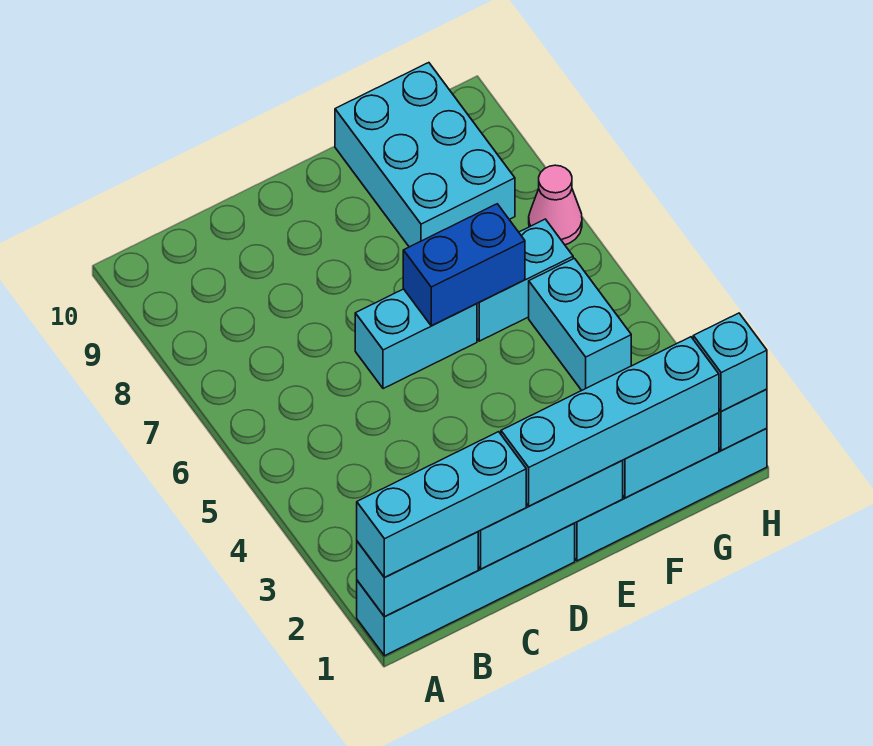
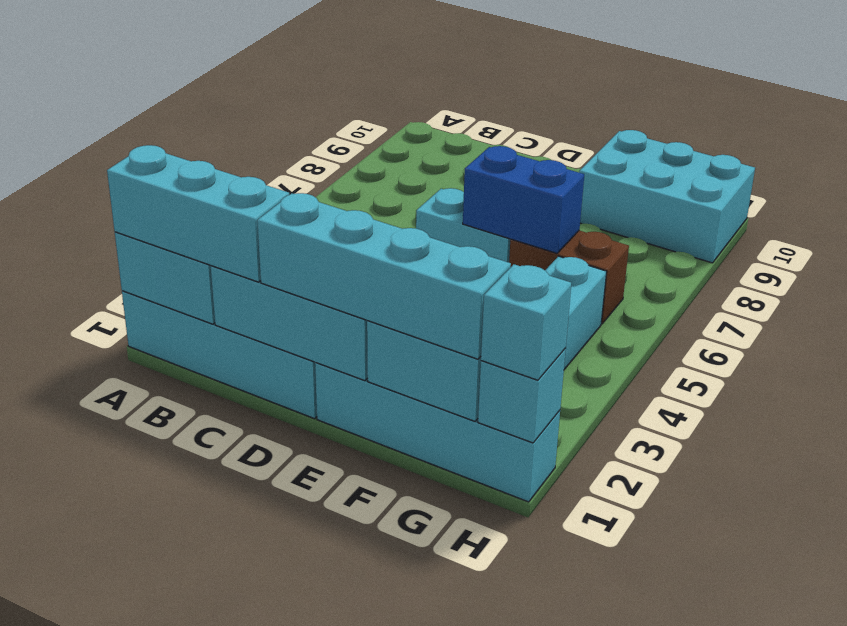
cyan brick F6:G6 level 1 -> brown brick F6:G6 level 1
cyan brick F8:G10 level 1 -> cyan brick F9:H10 level 1
pink cone H7 level 1 -> none

